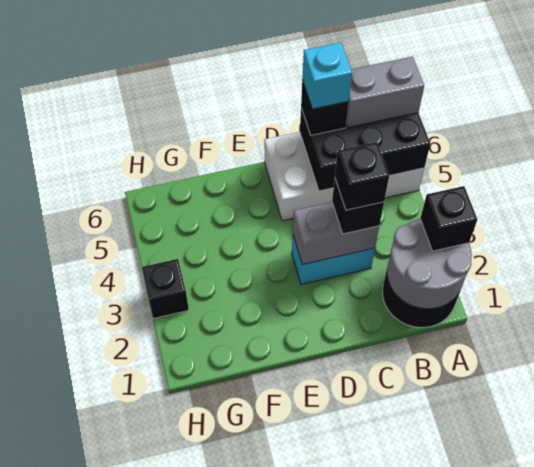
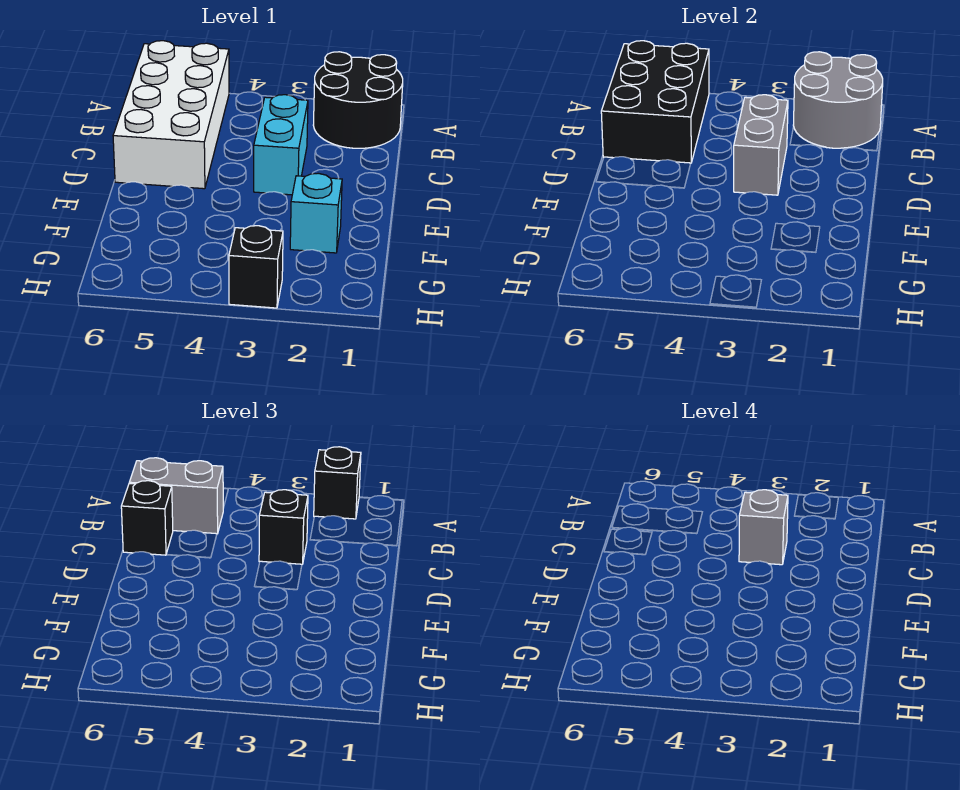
grey brick A6:B6 level 3 -> grey brick B5:B6 level 3
black brick C3 level 4 -> grey brick C3 level 4
cyan brick C6 level 4 -> cyan brick F2 level 1

